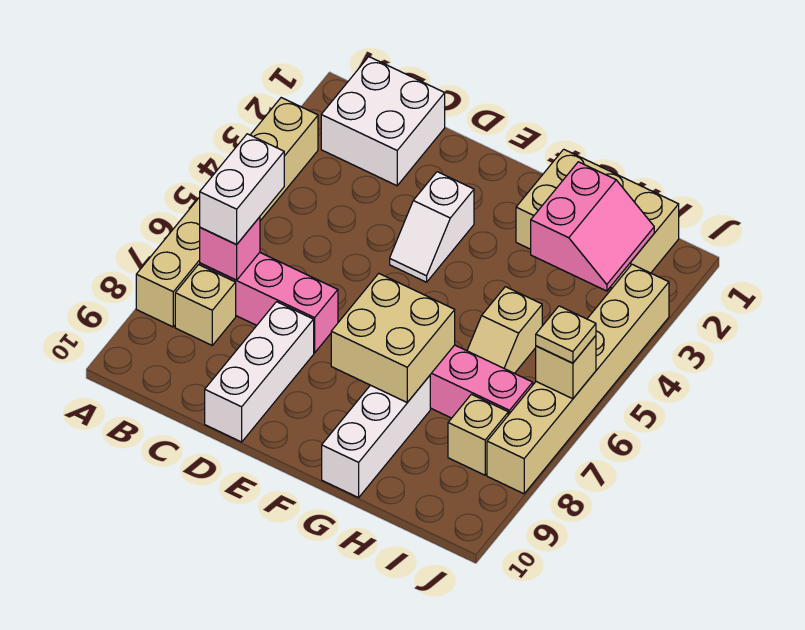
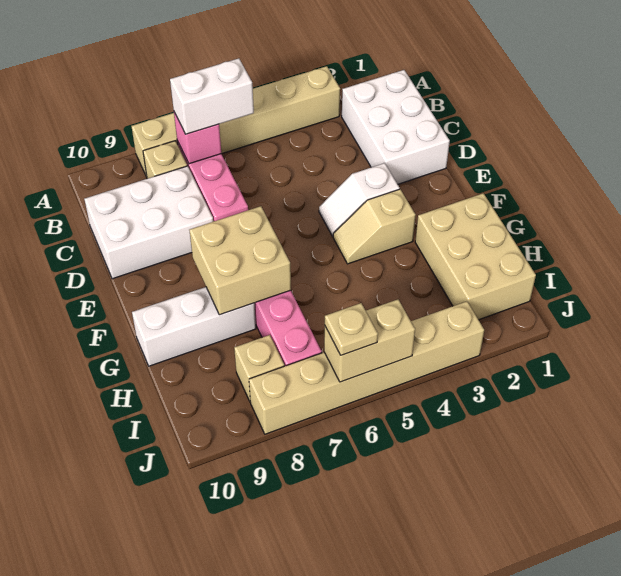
white brick B1:C2 level 1 -> white brick B1:D2 level 1
white brick D8:D10 level 1 -> white brick C8:D10 level 1
pink slope H2:I3 level 2 top H -> none
tan slope H5:H6 level 1 top 5 -> tan slope F3:F4 level 1 top 3
tan brick J6 level 2 -> tan brick J5:J6 level 2

